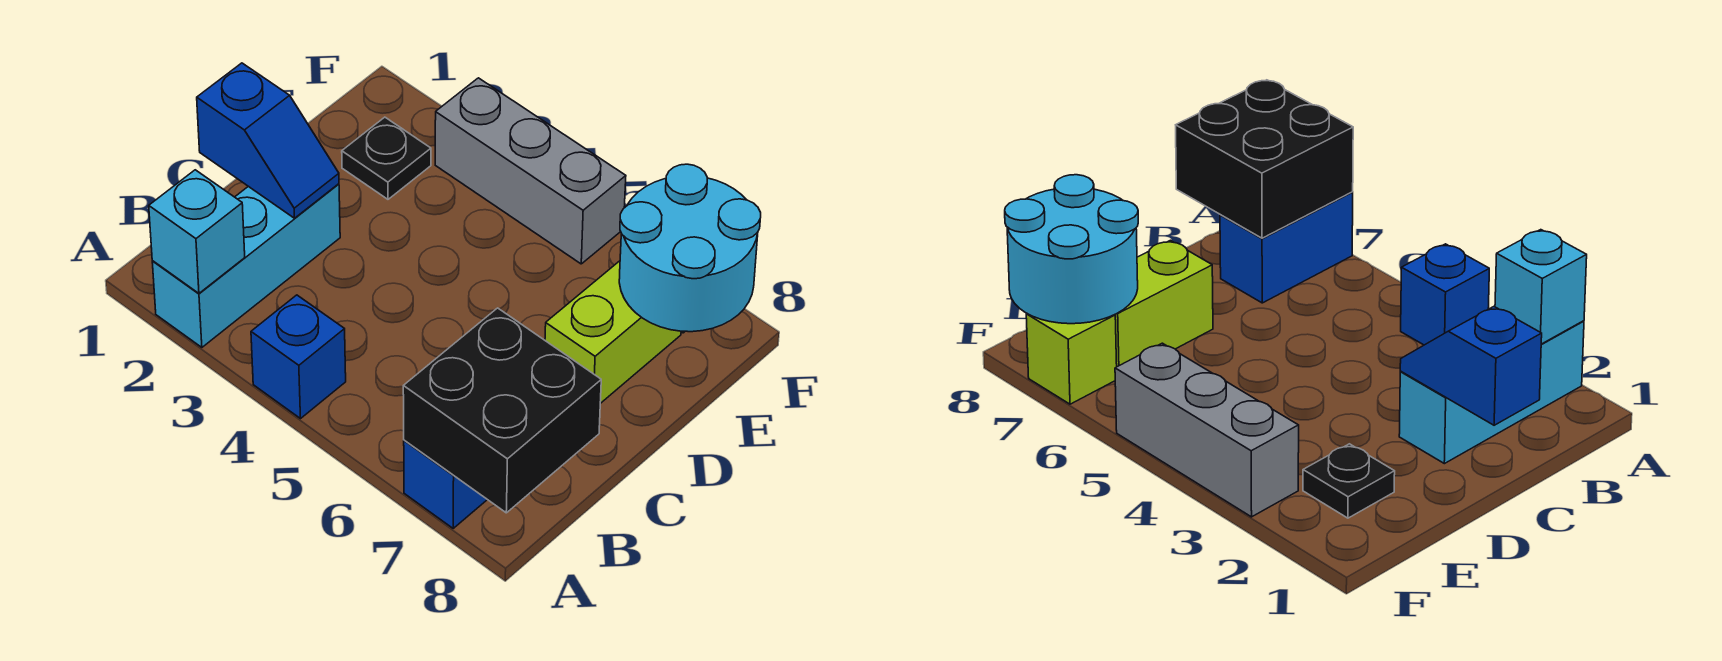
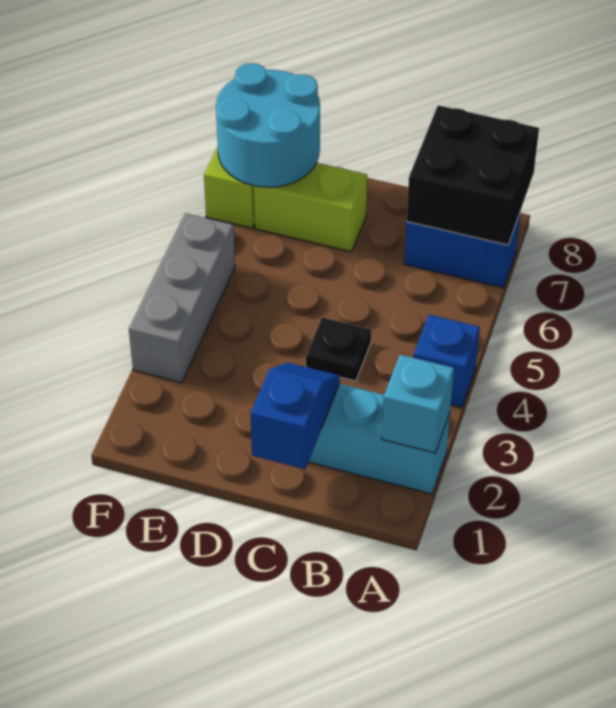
black plate E2 level 1 -> black plate C4 level 1

